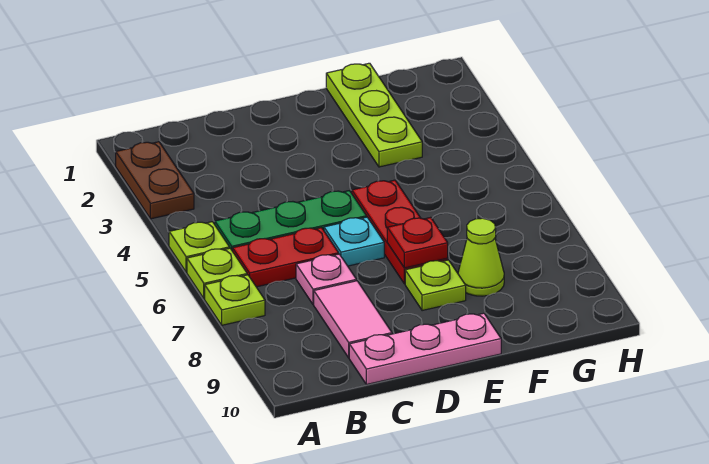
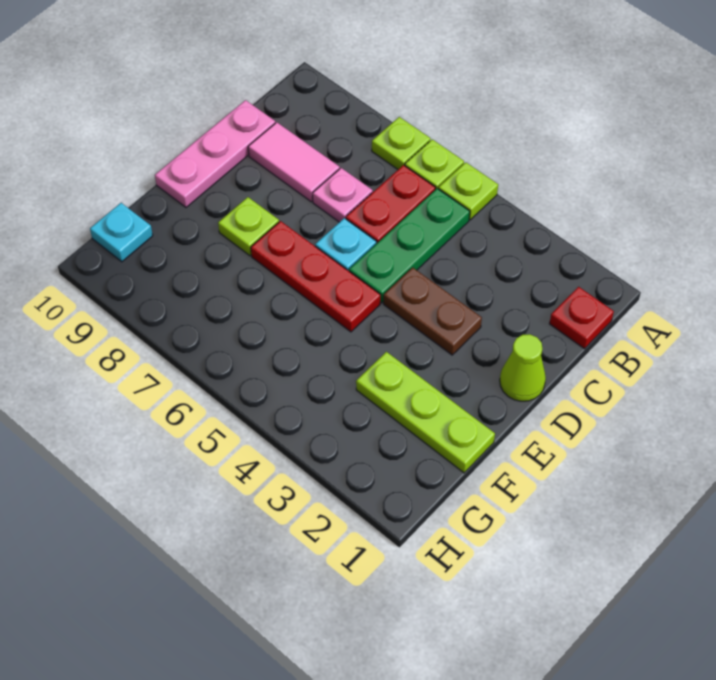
brown plate A2:A3 level 1 -> brown plate D3:D4 level 1
red plate E7 level 2 -> red plate B1 level 1
lime cone F8 level 1 -> lime cone D1 level 1
none -> cyan plate G10 level 1

